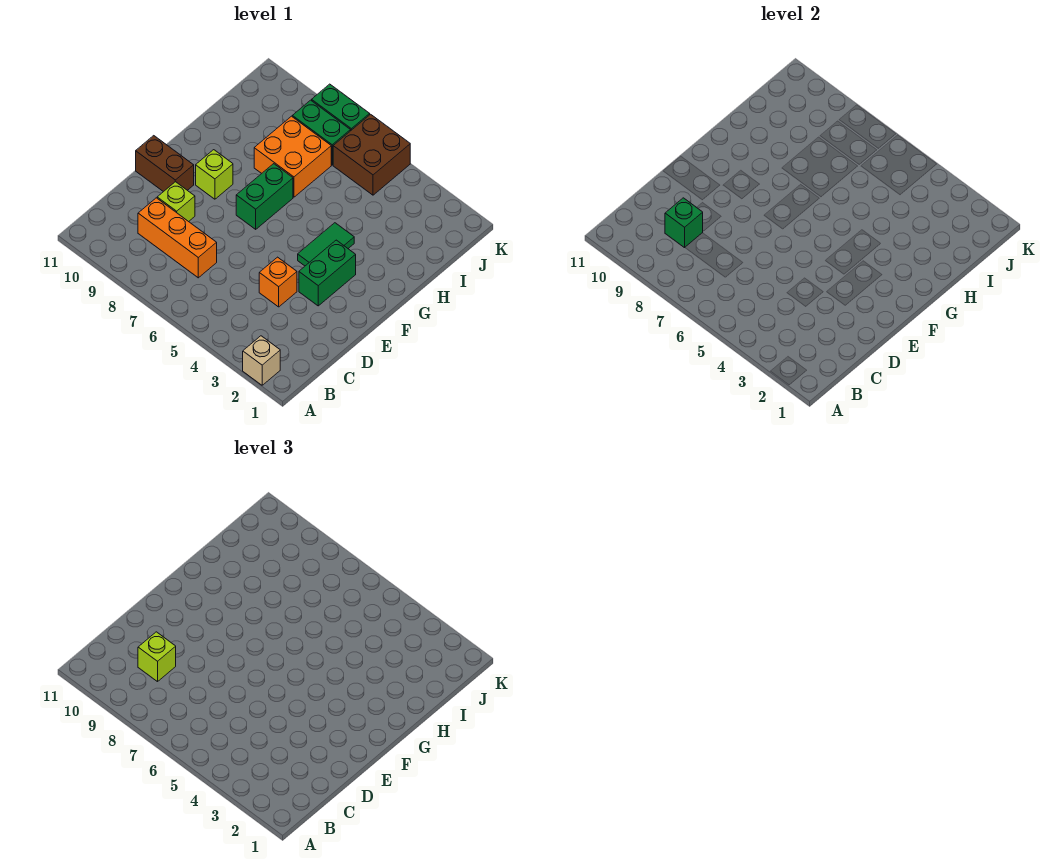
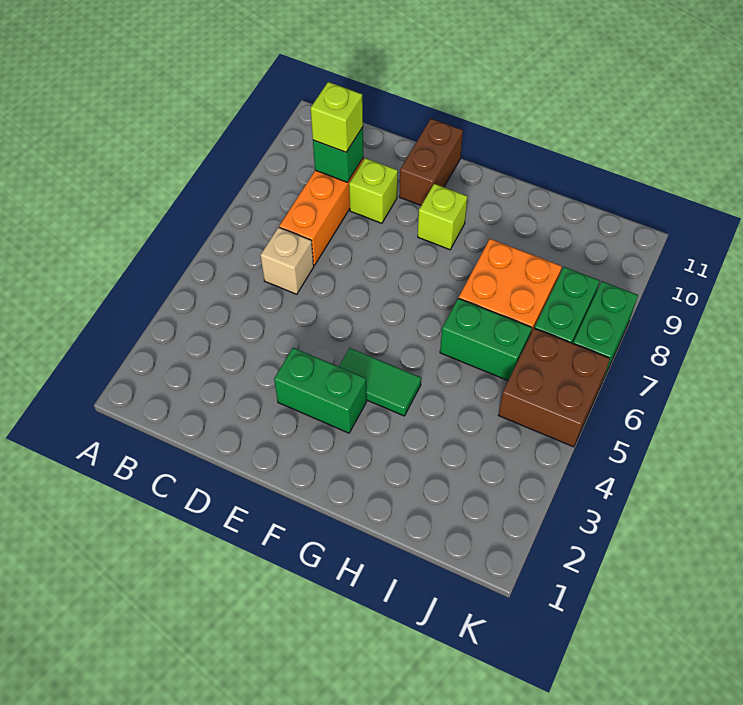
tan brick A2 level 1 -> tan brick C6 level 1
orange brick D4 level 1 -> none
green brick F7:G7 level 1 -> green brick H6:I6 level 1

